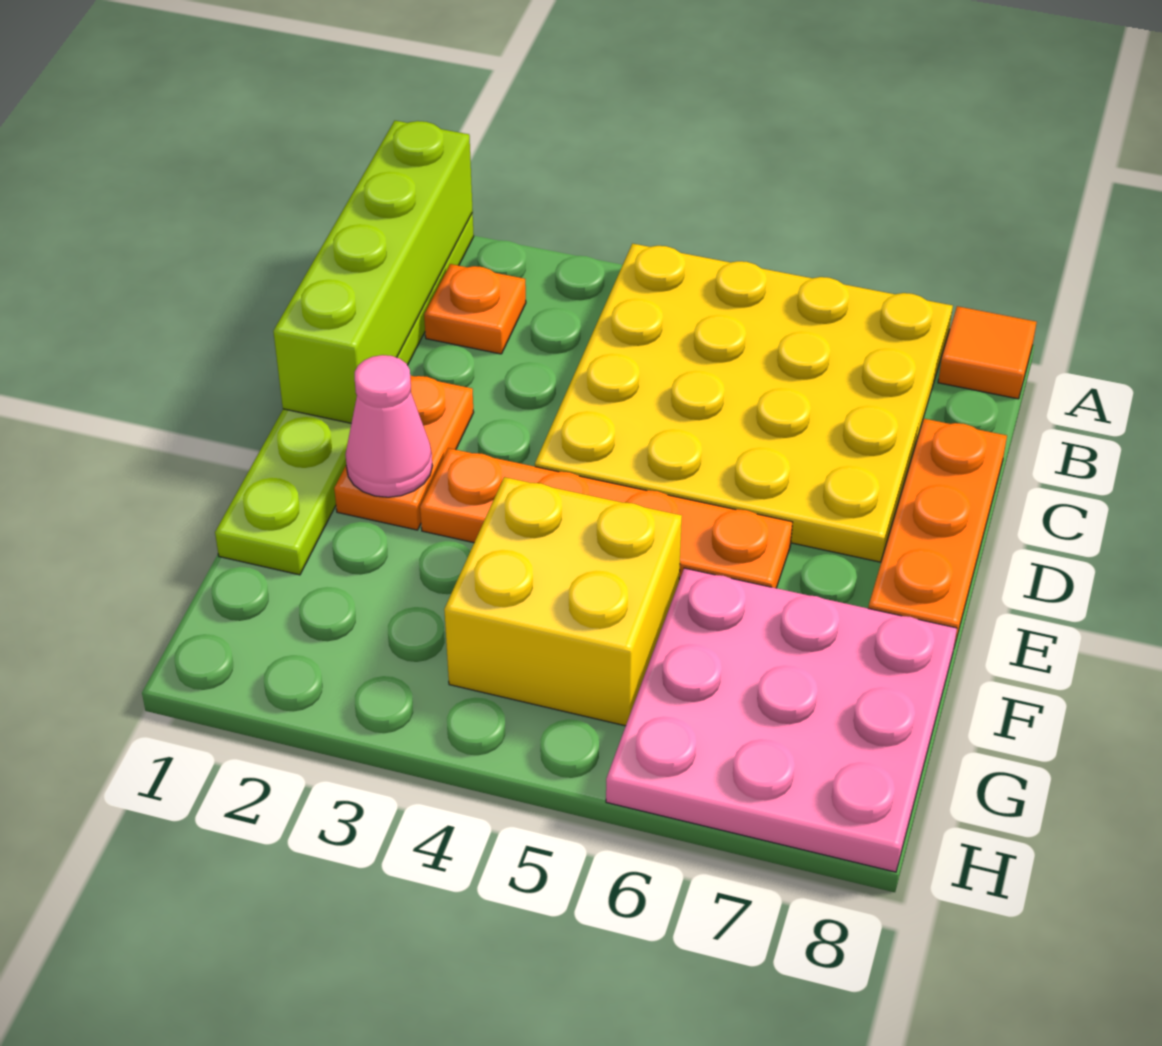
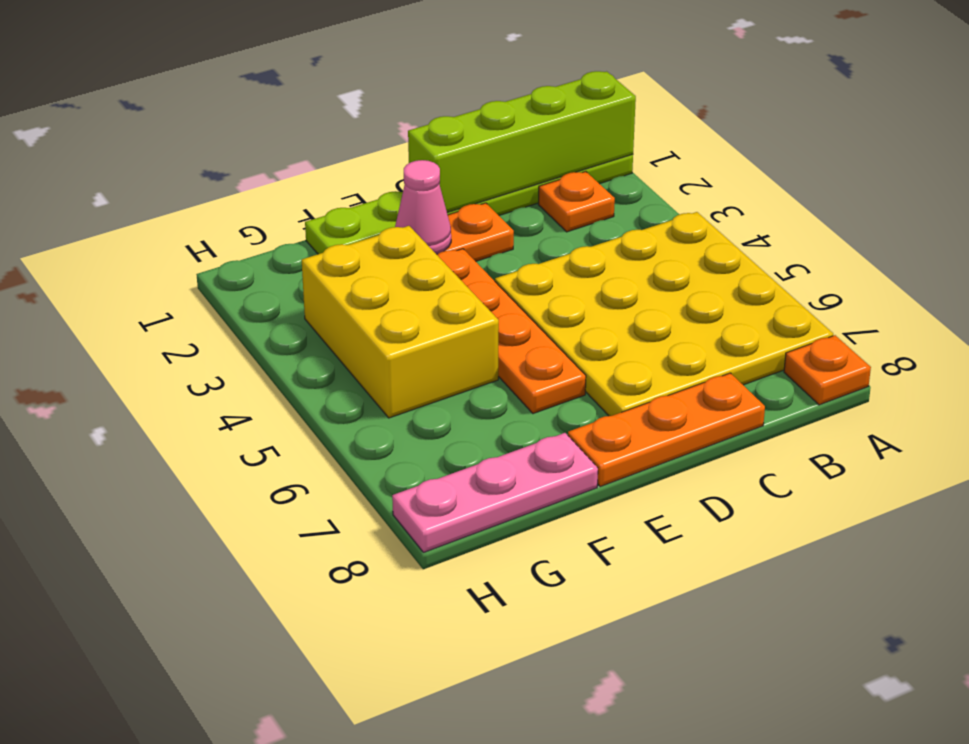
orange tile A8 level 1 -> orange plate A8 level 1
yellow brick F4:G5 level 1 -> yellow brick F3:G5 level 1
pink plate F6:H8 level 1 -> pink plate F8:H8 level 1

